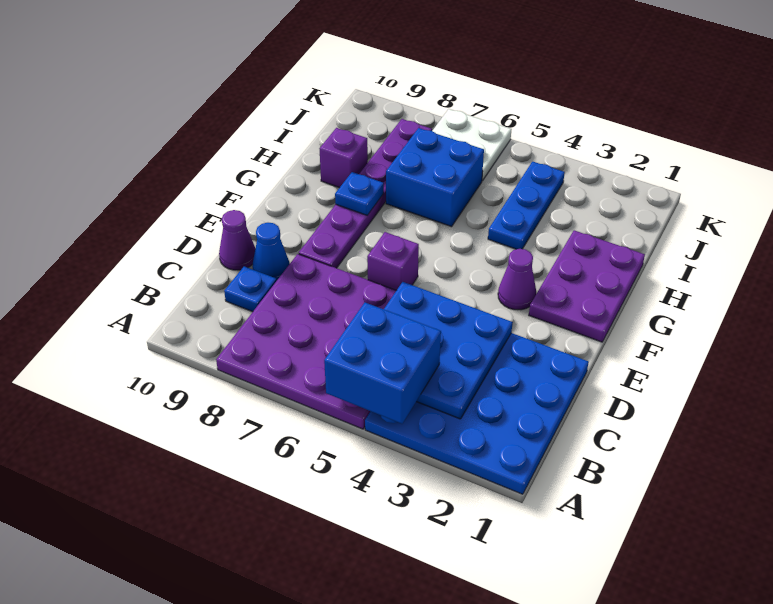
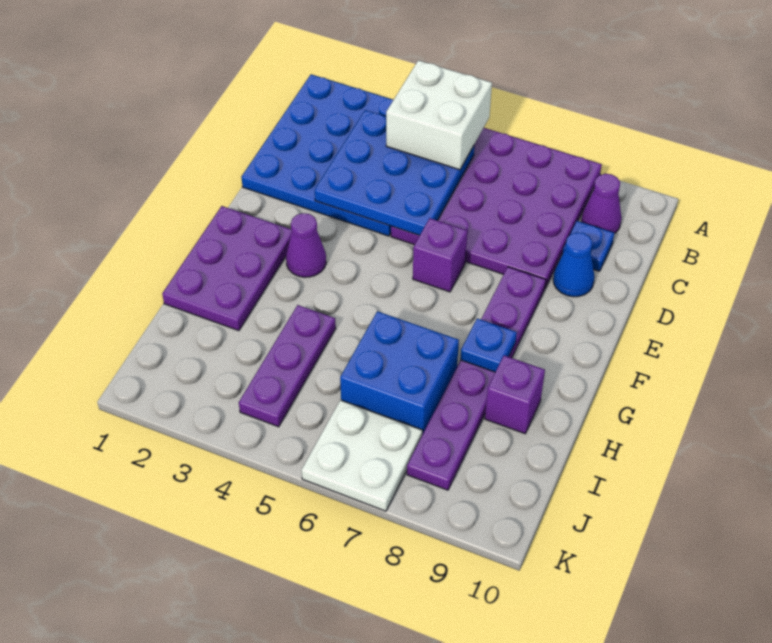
blue brick A4:B5 level 3 -> white brick A4:B5 level 3
purple cone D10 level 1 -> purple cone B9 level 1
blue plate H4:J4 level 1 -> purple plate H4:J4 level 1

